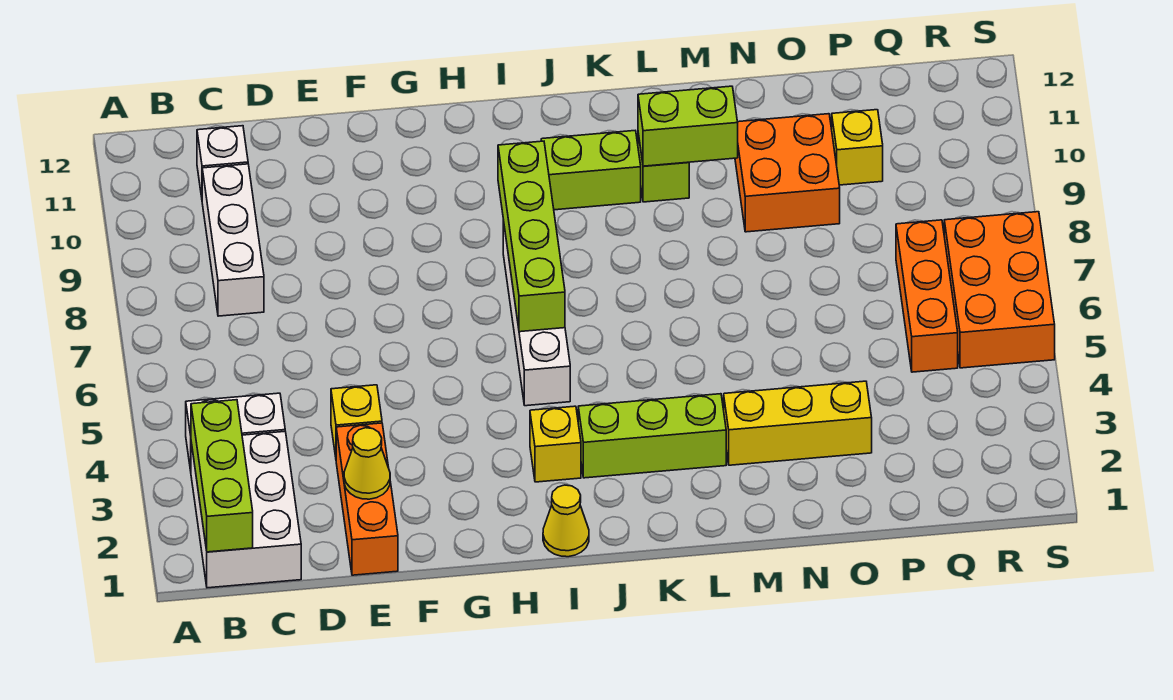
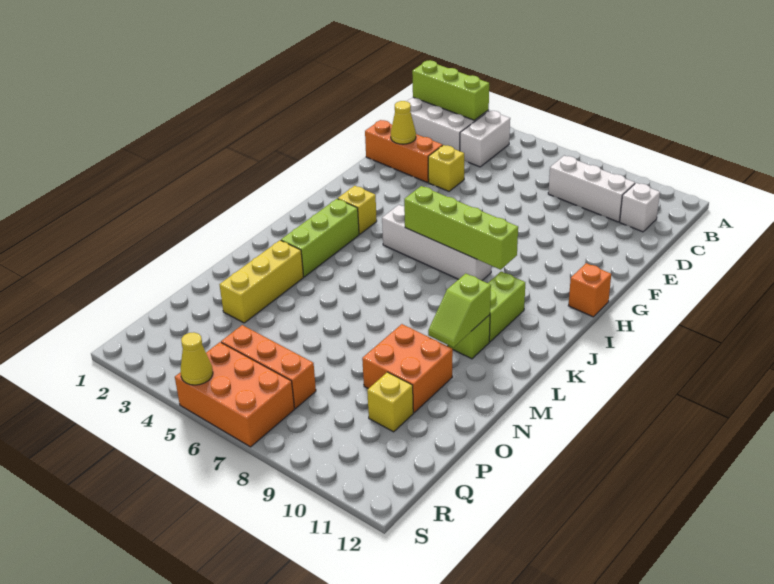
none -> orange brick H12 level 1
yellow cone I1 level 1 -> yellow cone S5 level 2
lime brick L10:M10 level 2 -> lime slope L10:M10 level 2 top L

